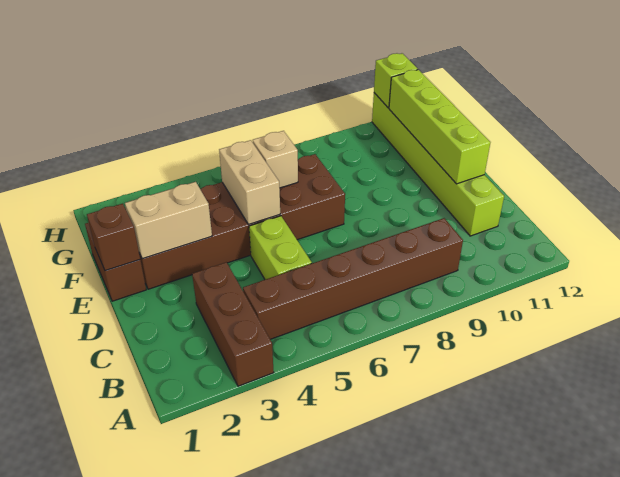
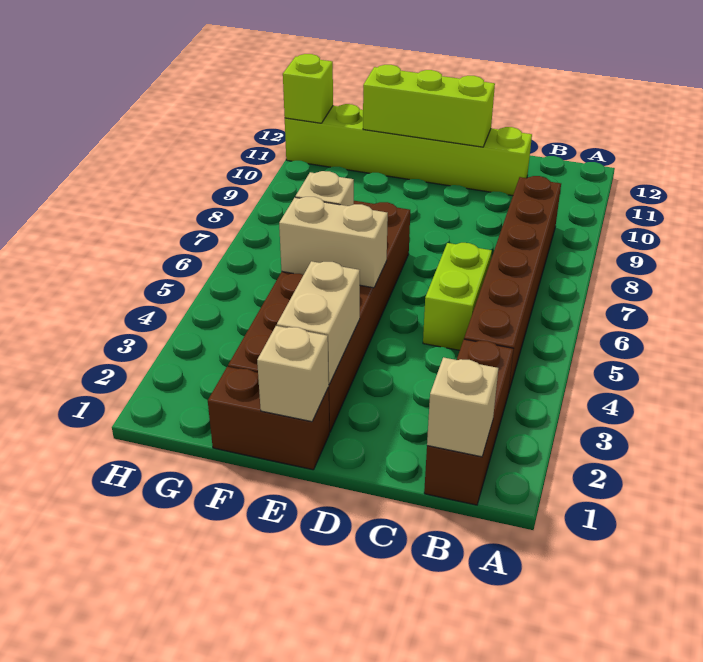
brown brick A3:C3 level 1 -> brown brick B1:B3 level 1
none -> tan brick B1 level 2
lime brick C5:D5 level 1 -> lime brick C5:C6 level 1
lime brick D11:G11 level 2 -> lime brick D11:F11 level 2
brown brick E1 level 2 -> tan brick E1 level 2

